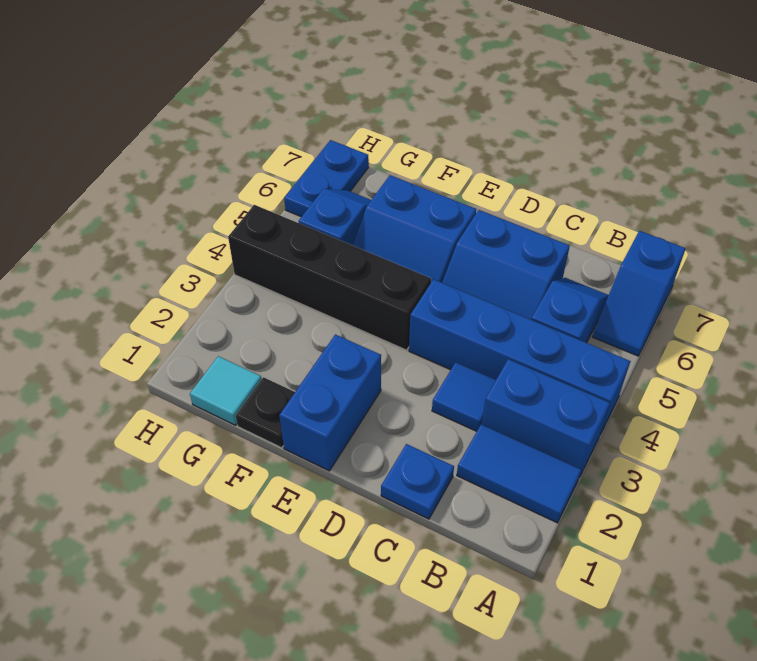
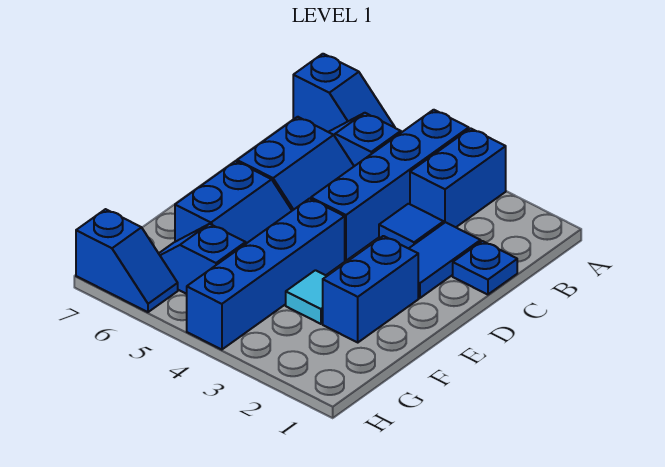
blue tile A2:B2 level 1 -> blue tile C2:D2 level 1
blue brick E1:E2 level 1 -> blue brick E2:F2 level 1
black brick E4:H4 level 1 -> blue brick E4:H4 level 1
black plate F1 level 1 -> none
cyan tile G1 level 1 -> cyan tile F3 level 1
blue plate H6:H7 level 1 -> blue slope H6:H7 level 1 top 7

